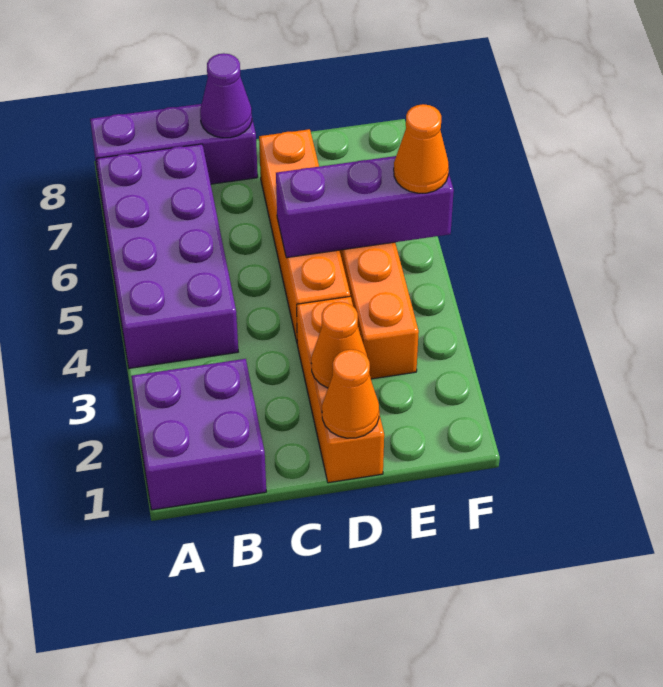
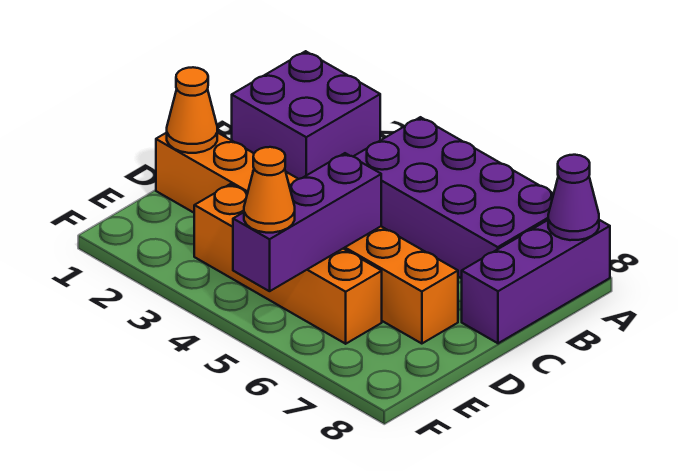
purple cone C8 level 2 -> purple cone A8 level 2
orange cone D2 level 2 -> none

